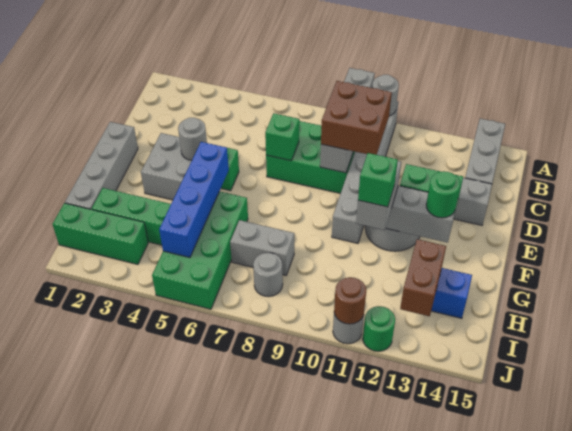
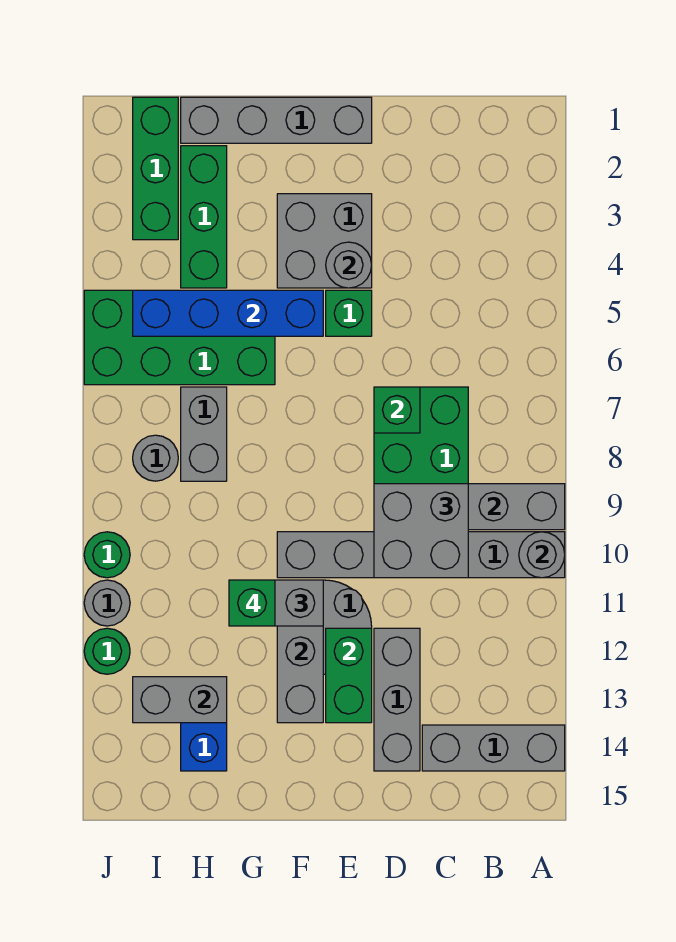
brown brick C9:D10 level 3 -> grey brick C9:D10 level 3
green round brick F13 level 3 -> green round brick J10 level 1
brown brick H13:I13 level 2 -> grey brick H13:I13 level 2
brown round brick J11 level 2 -> none

